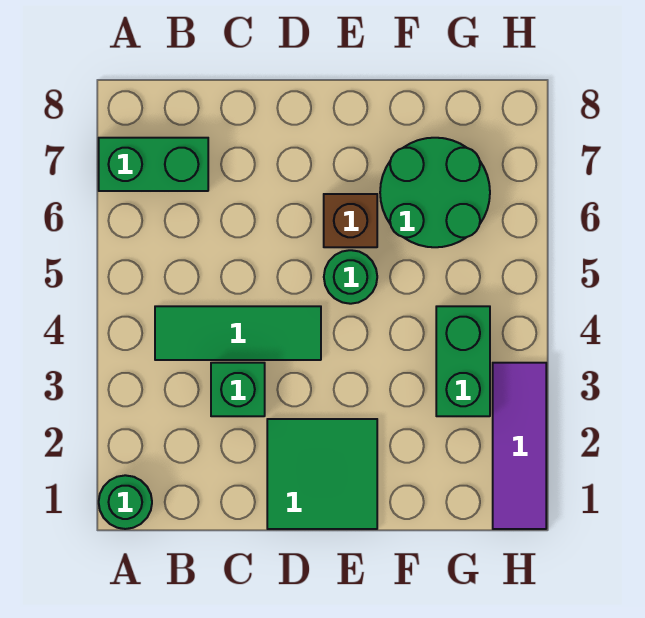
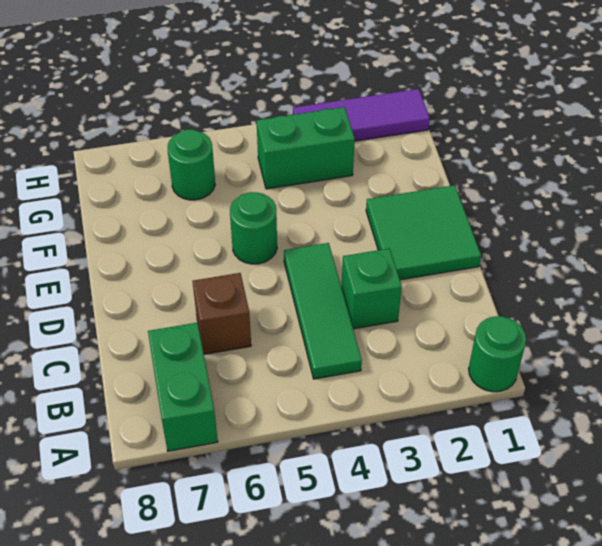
brown brick E6 level 1 -> brown brick C6 level 1
green round brick F6:G7 level 1 -> green round brick G6 level 1

